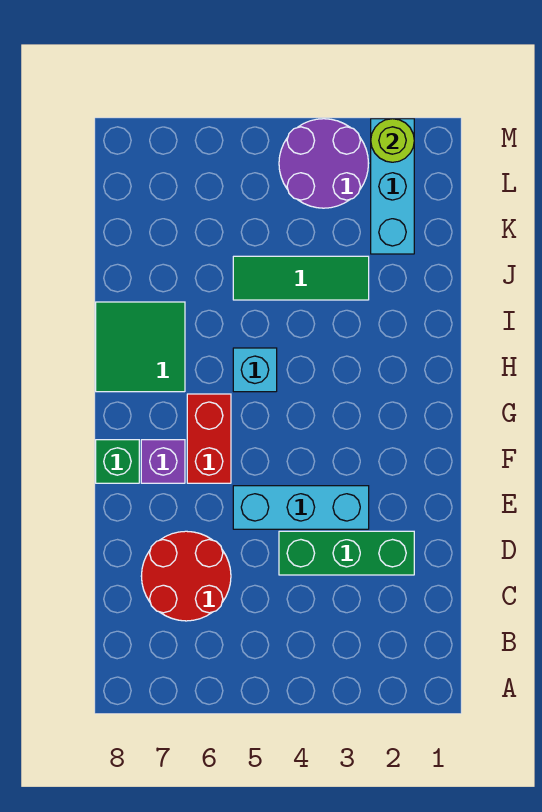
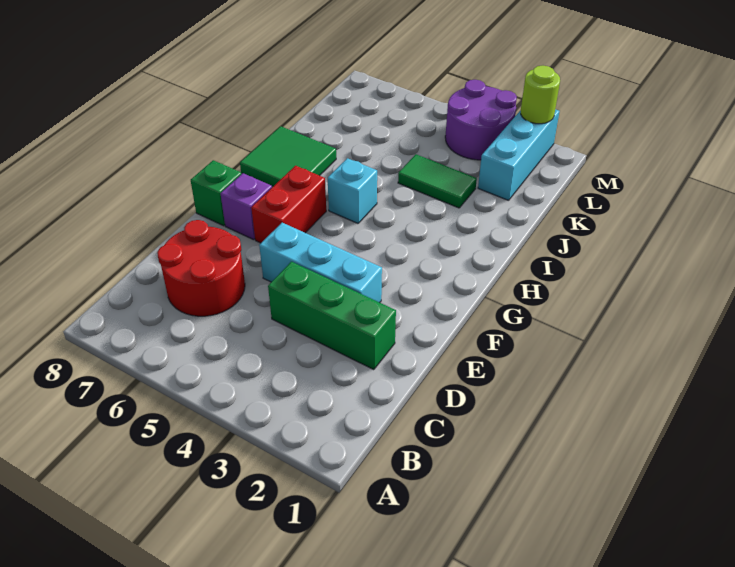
green tile J3:J5 level 1 -> green tile J3:J4 level 1

